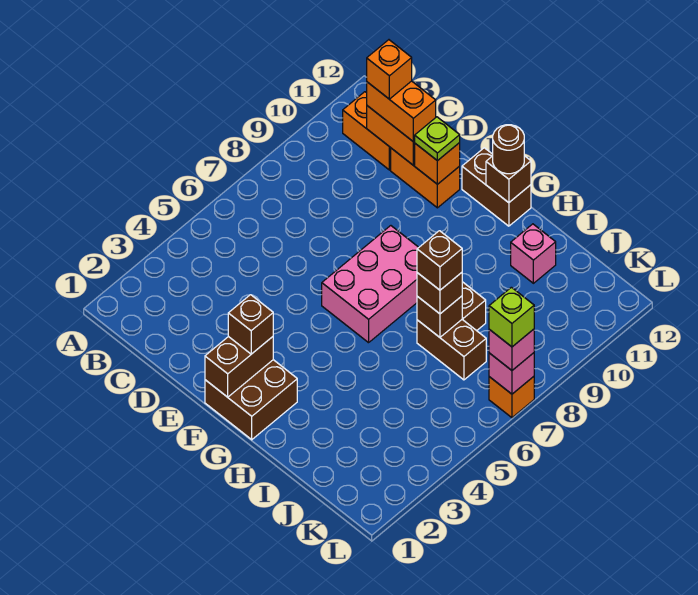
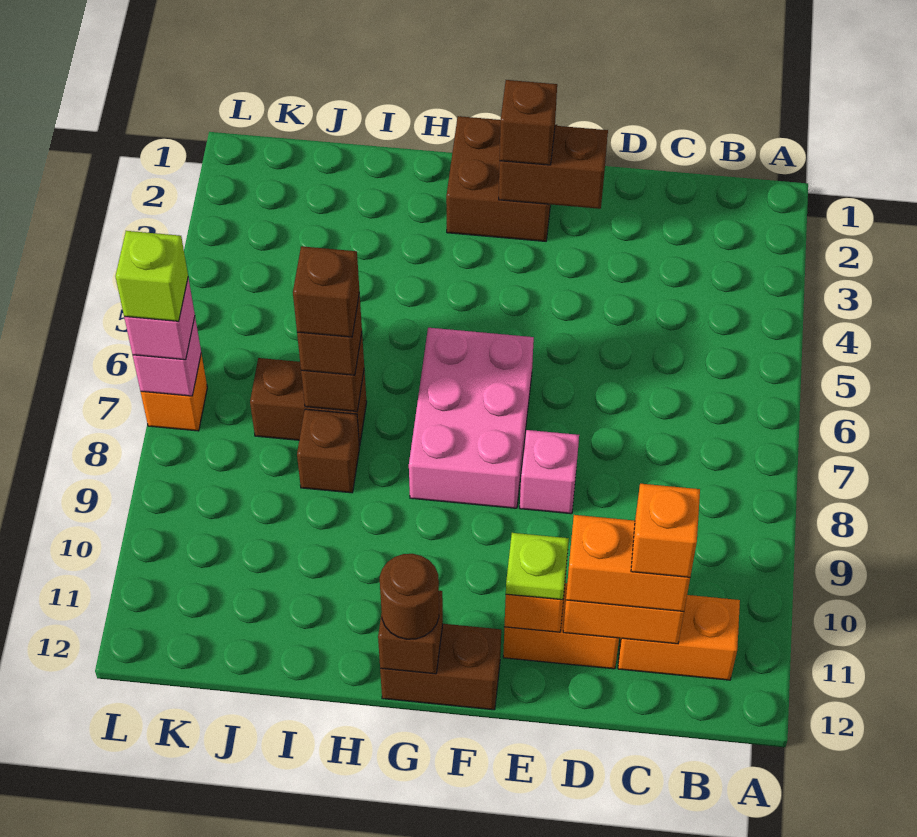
brown brick F1:F2 level 2 -> brown brick E2:F2 level 2
pink brick I11 level 1 -> pink brick E8 level 1

